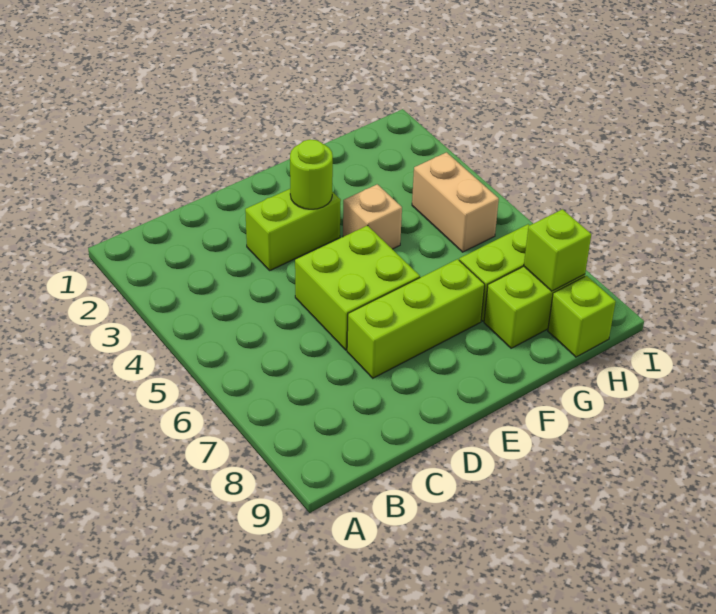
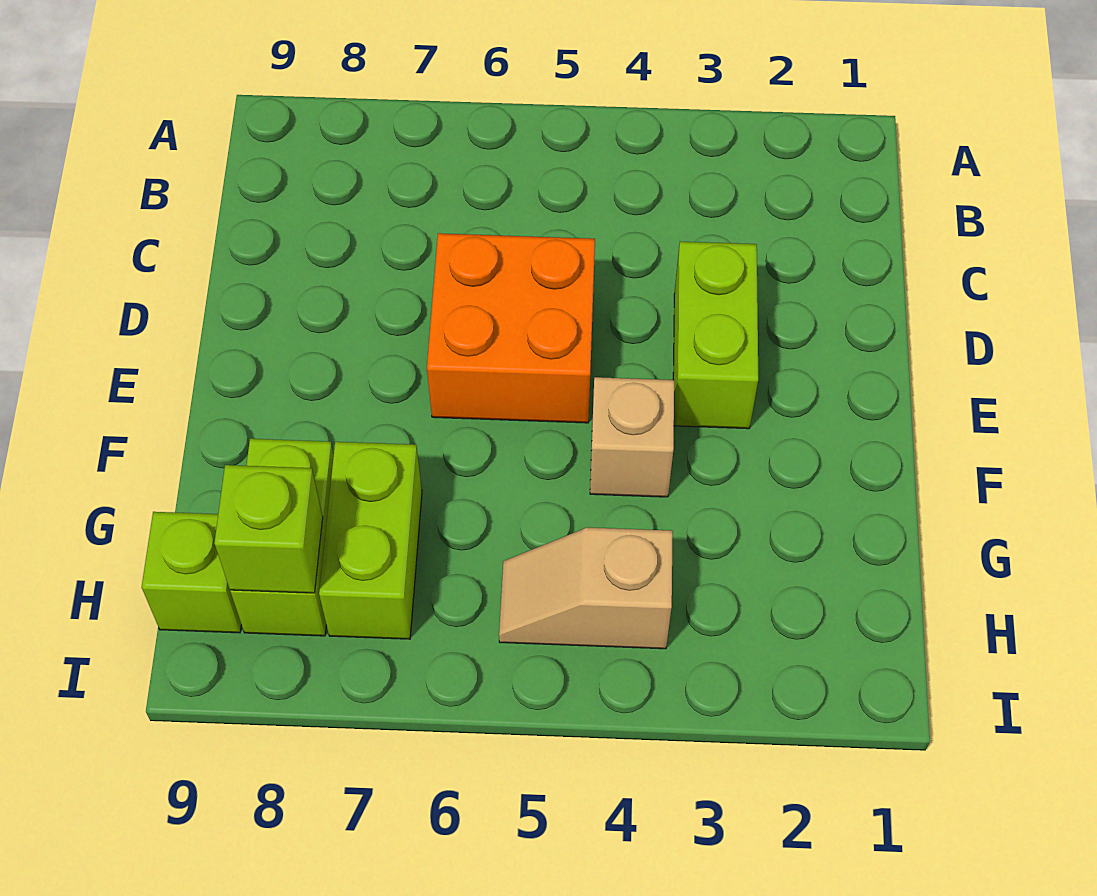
lime brick D5:E6 level 1 -> orange brick D5:E6 level 1
lime brick D7:F7 level 1 -> none
lime round brick E3 level 2 -> none
tan brick H4:H5 level 1 -> tan slope H4:H5 level 1 top 4

